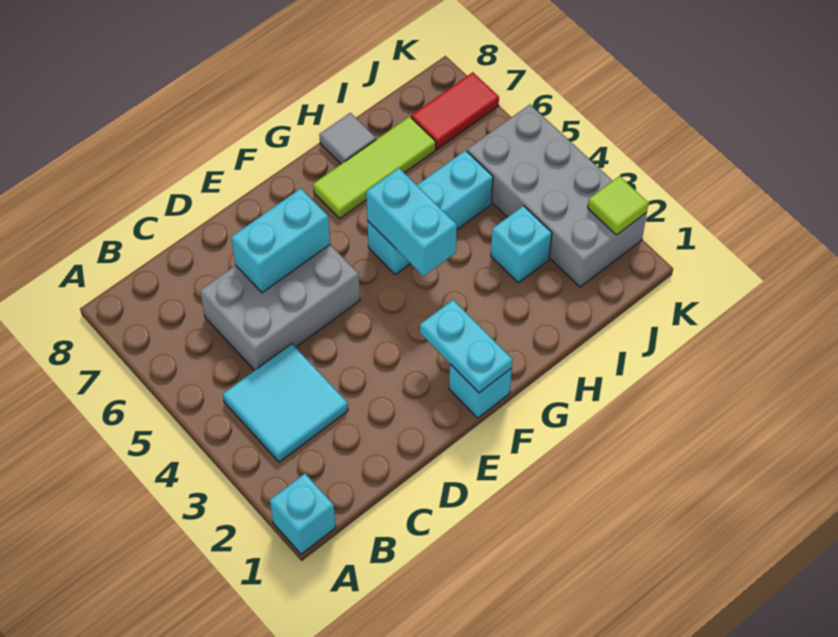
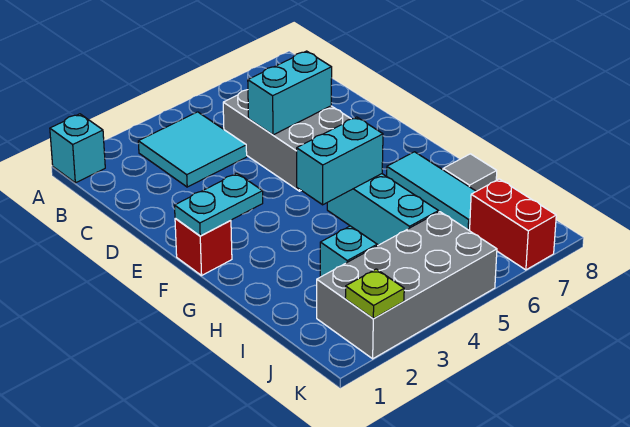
cyan brick D6:E6 level 2 -> cyan brick D5:D6 level 2
cyan brick F1 level 1 -> red brick F1 level 1
lime tile G7:I7 level 1 -> cyan tile G7:I7 level 1
red tile J7:K7 level 1 -> red brick J7:K7 level 1
lime tile K2 level 2 -> lime plate K2 level 2

